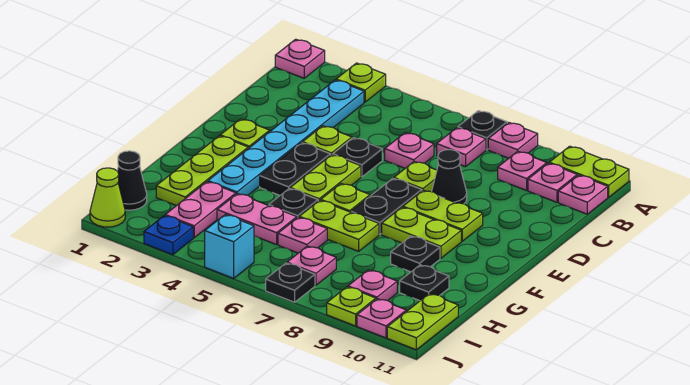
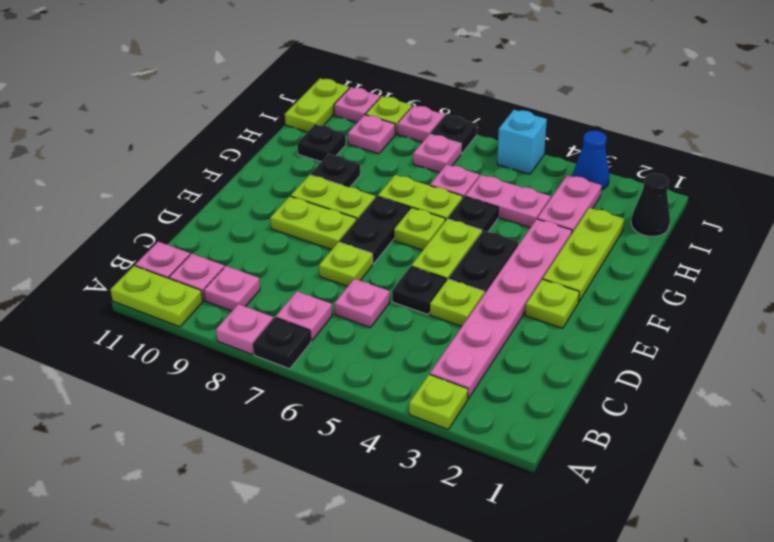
pink plate A1 level 1 -> pink plate J8 level 1
cyan plate B3:G3 level 1 -> pink plate B3:G3 level 1
black cone D8 level 1 -> none
lime cone J1 level 1 -> none
blue plate J3 level 1 -> blue cone J3 level 1

